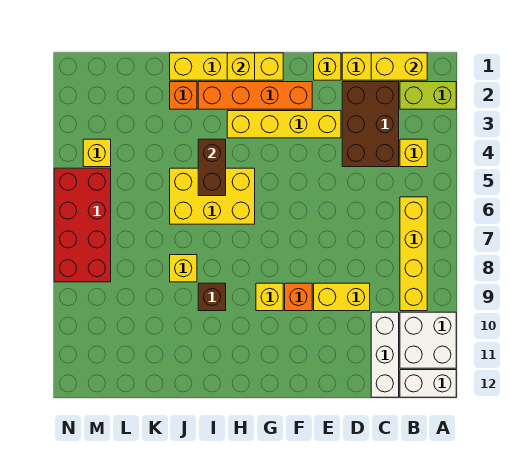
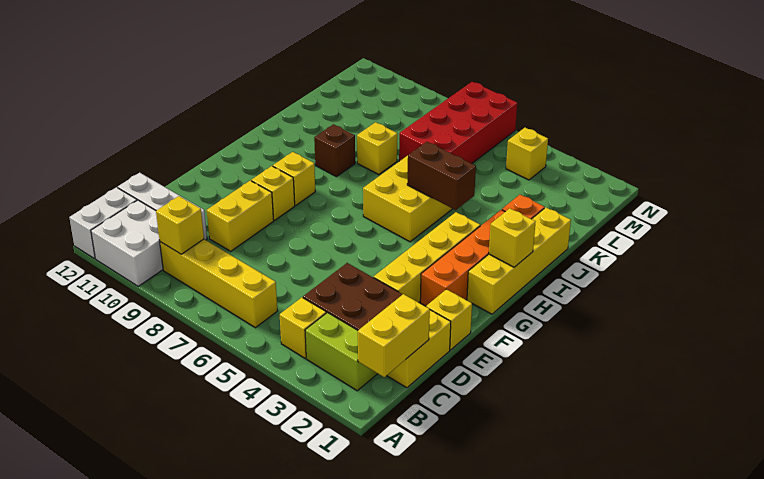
lime brick A2:B2 level 1 -> lime brick B2:B3 level 1
none -> yellow brick B9 level 2
orange brick F9 level 1 -> yellow brick F9 level 1
red brick M5:N8 level 1 -> red brick K6:N7 level 1

